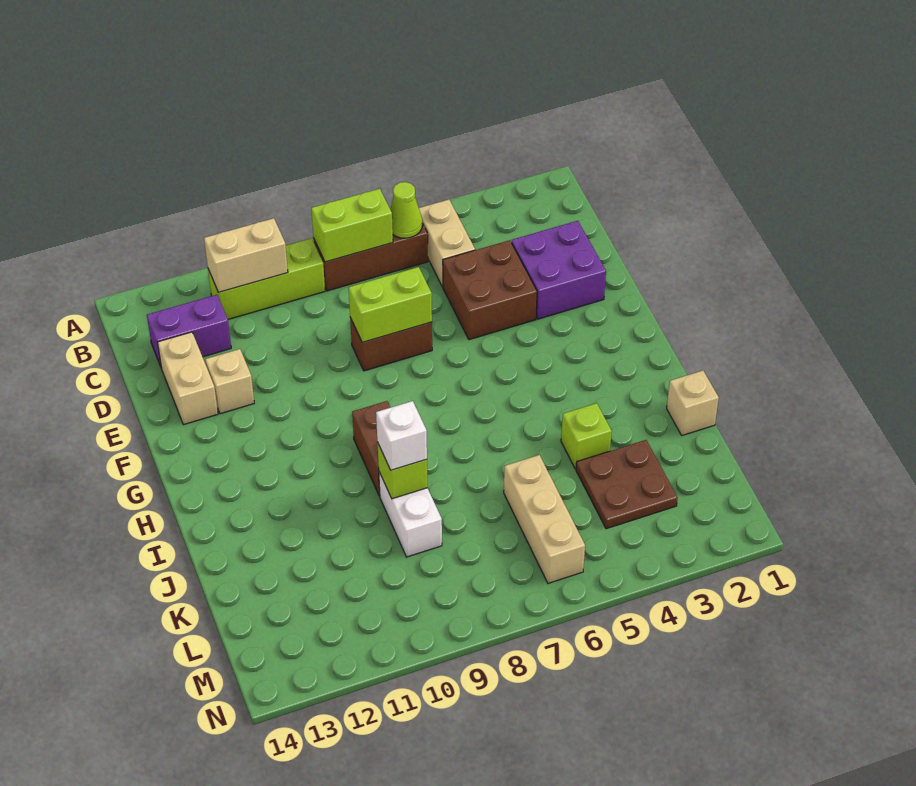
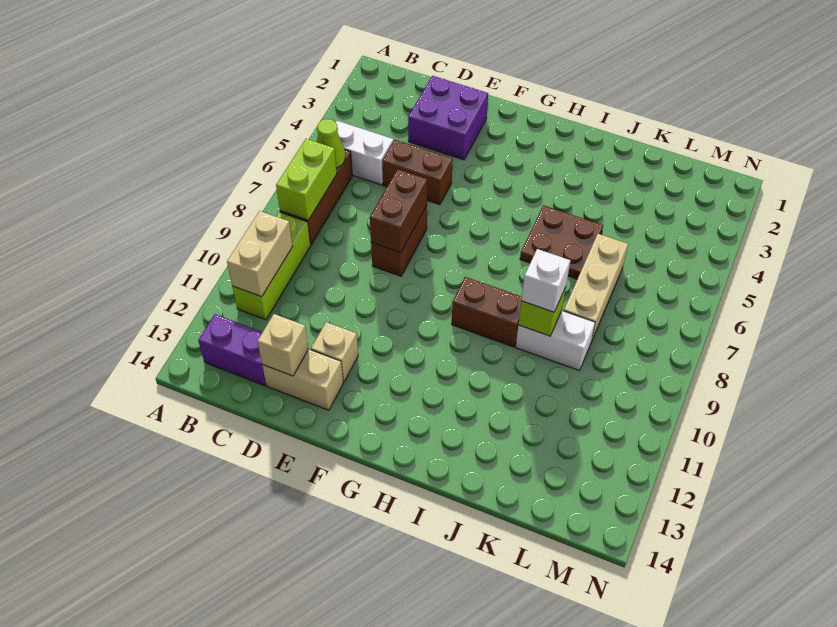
tan brick B5:C5 level 1 -> white brick B5:C5 level 1
purple brick C12:C13 level 1 -> purple brick B13:C13 level 1
brown brick D4:E5 level 1 -> brown brick D5:E5 level 1
lime brick E7:E8 level 2 -> brown brick E7:E8 level 2
tan brick J1 level 1 -> tan brick D13 level 2
lime brick J4 level 1 -> none
brown plate K3:L4 level 1 -> brown plate I5:J6 level 1
tan brick K6:M6 level 1 -> tan brick K6:K8 level 1

